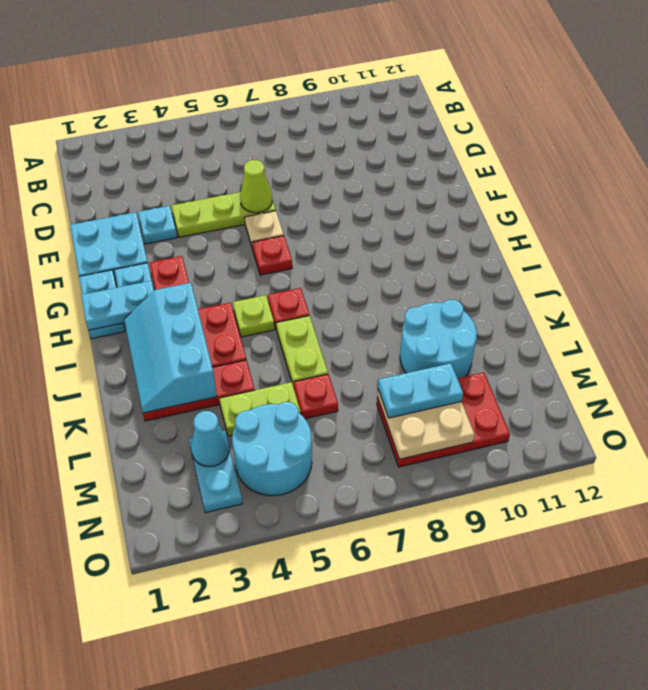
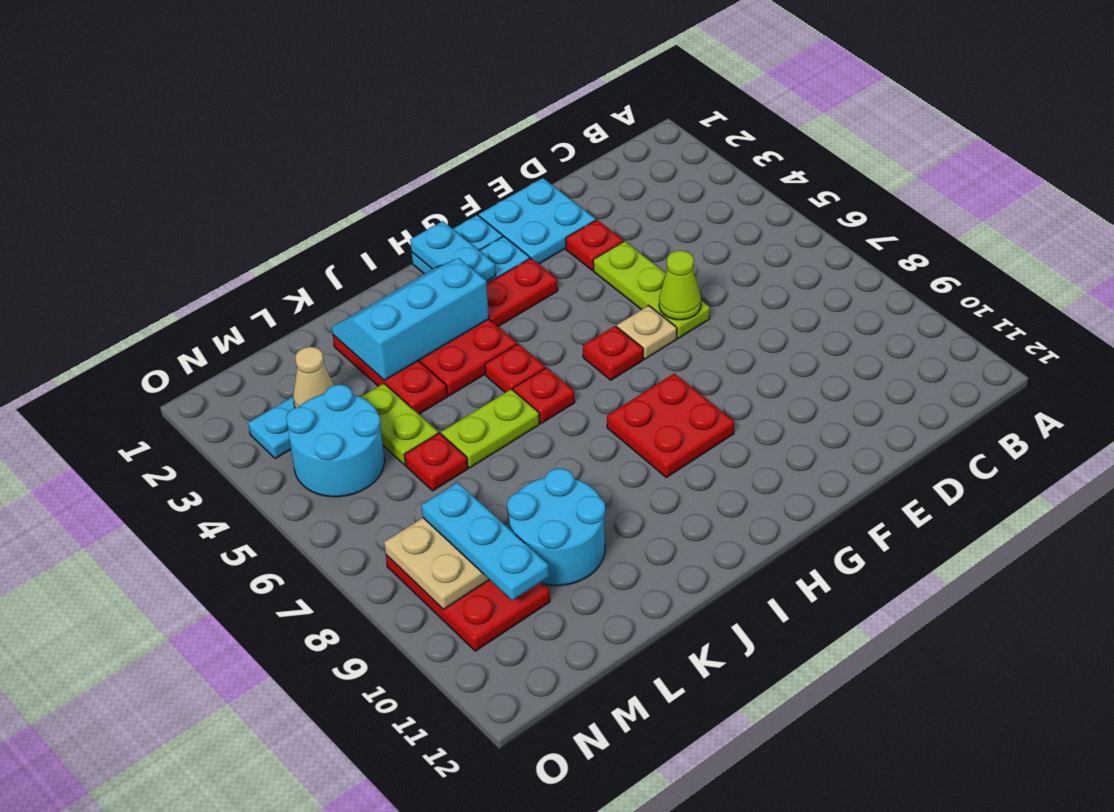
cyan plate E3 level 1 -> red plate E3 level 1
none -> red plate G8:H9 level 1
lime plate I5 level 1 -> red plate I5 level 1
cyan cone M3 level 2 -> tan cone M3 level 2
cyan plate M8:M9 level 3 -> cyan plate M8:M10 level 3

